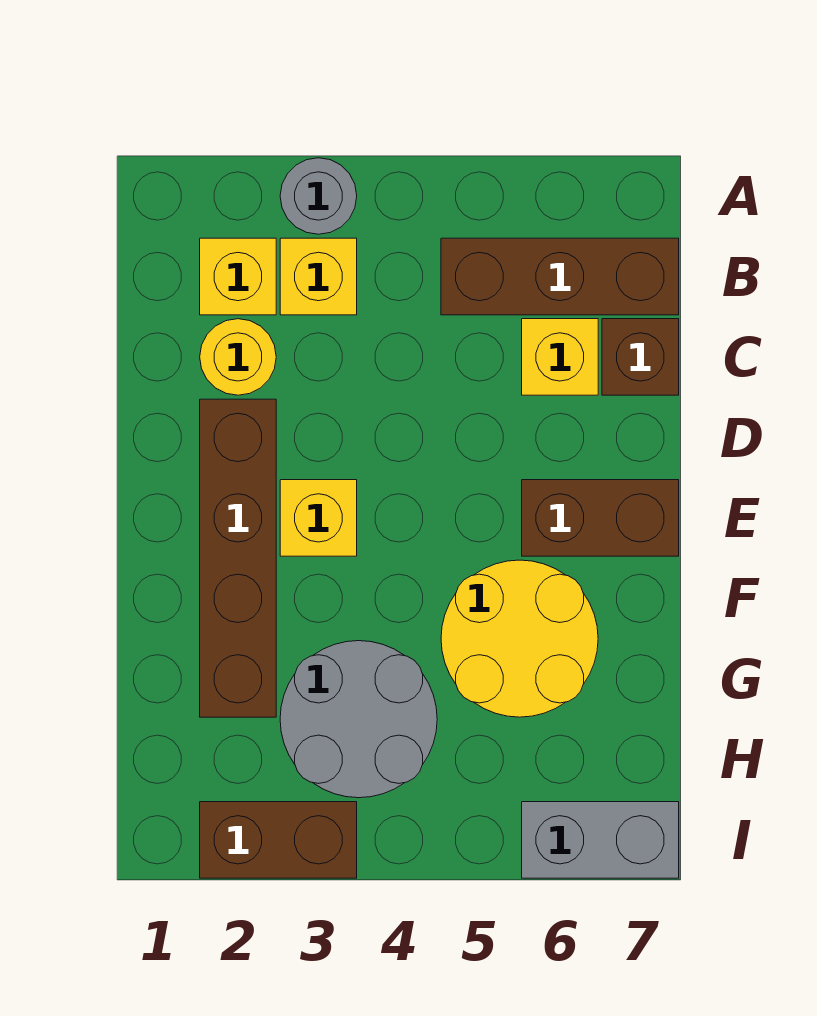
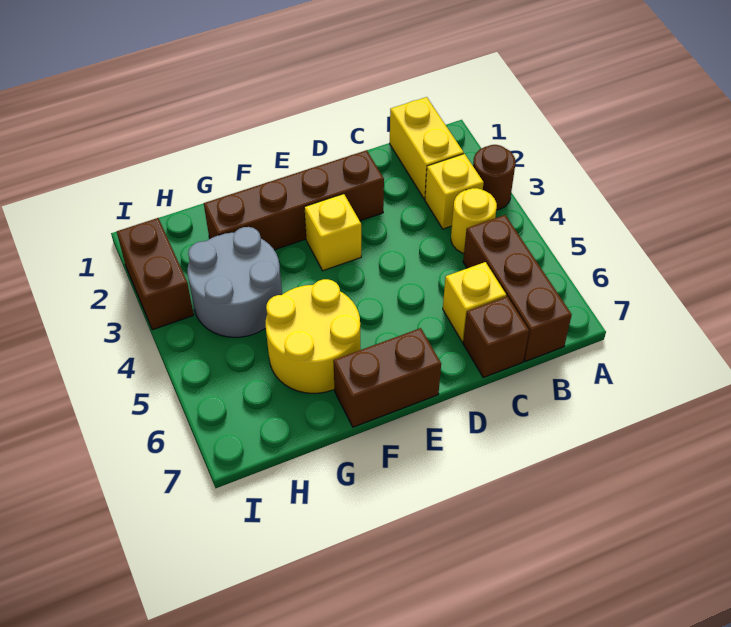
grey round brick A3 level 1 -> brown round brick A3 level 1
yellow brick B2 level 1 -> yellow brick B1:B2 level 1
yellow round brick C2 level 1 -> yellow round brick B4 level 1
brown brick E6:E7 level 1 -> brown brick E7:F7 level 1
grey brick I6:I7 level 1 -> none

